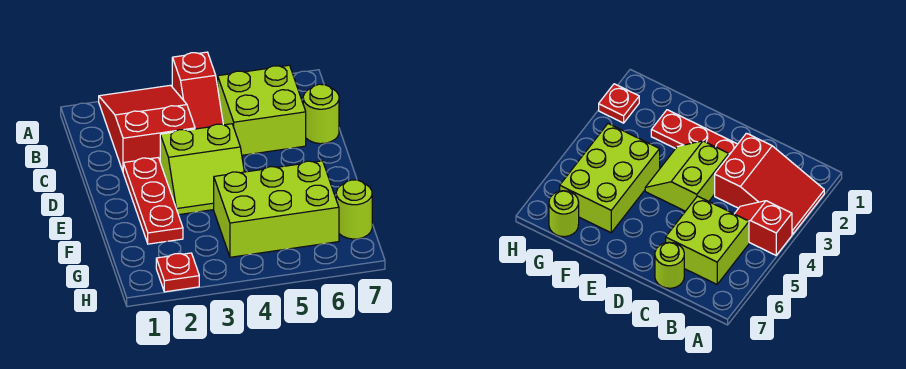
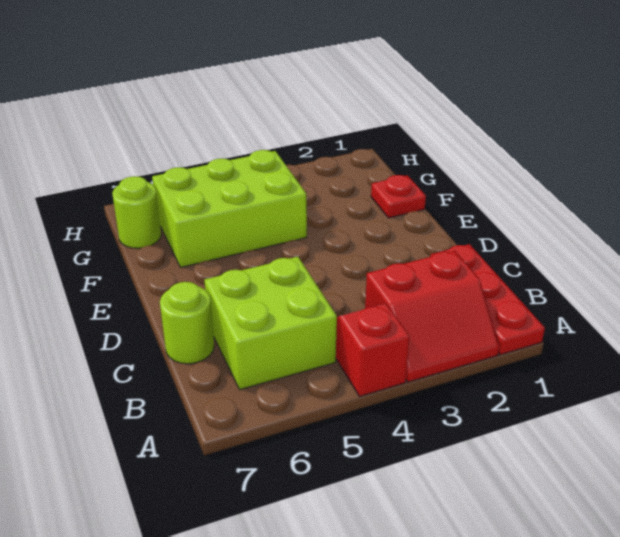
red slope A2:C3 level 1 top C -> red slope A2:B3 level 1 top B
red plate D2:F2 level 1 -> red plate A1:C1 level 1
lime slope D3:E4 level 1 top D -> none
red plate H2 level 1 -> red plate F1 level 1

